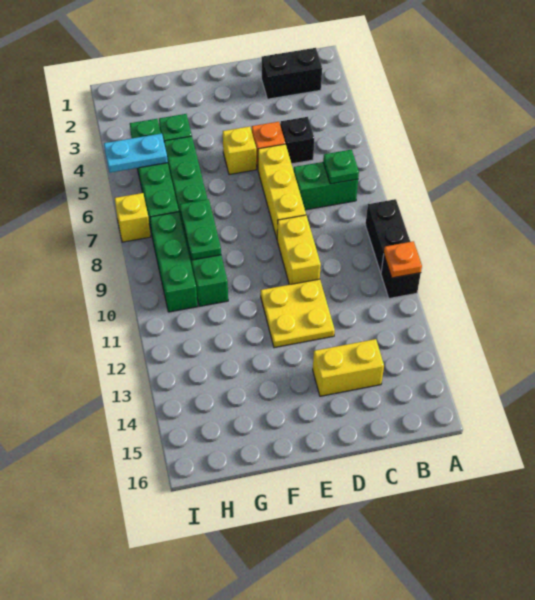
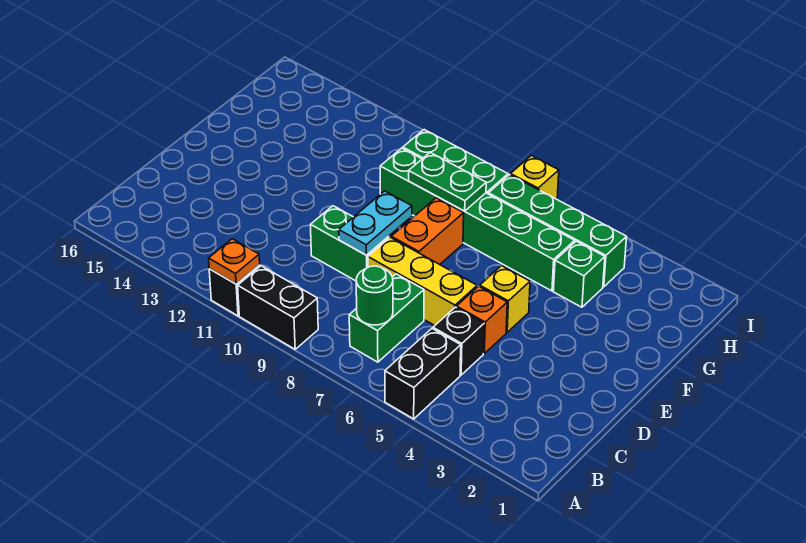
black brick B2:C2 level 1 -> black brick A5:B5 level 1
green plate B7 level 2 -> green round brick B7 level 2
yellow brick C14:D14 level 1 -> none
yellow brick D9:D10 level 1 -> green brick D9:D10 level 1
yellow plate D11:E12 level 1 -> none
none -> orange brick E8:F8 level 1
cyan plate H5:I5 level 2 -> cyan plate D9:E9 level 2

